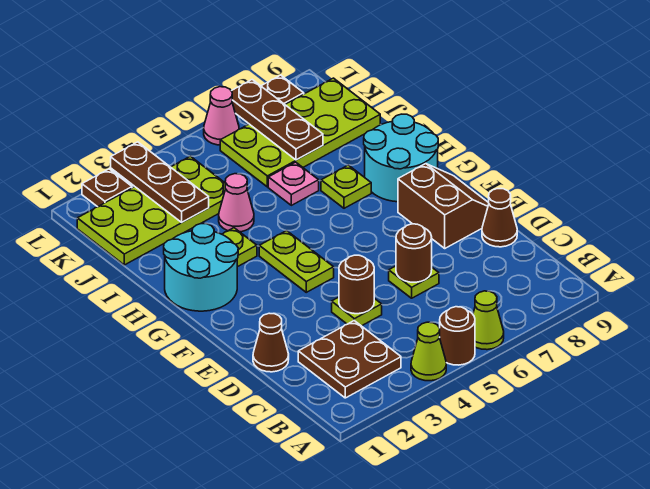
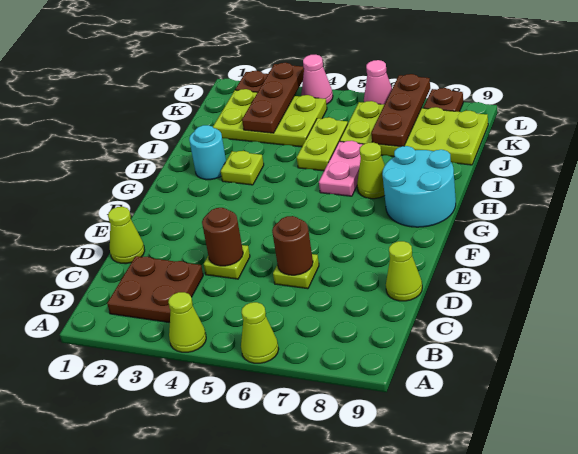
brown round brick A5 level 1 -> none
brown cone D1 level 1 -> lime cone D1 level 1
brown cone D9 level 1 -> lime cone D9 level 1
brown slope E8:F9 level 1 top 8 -> none
lime plate F4:G4 level 1 -> lime plate I5:J5 level 1
cyan round brick G1:H2 level 1 -> cyan round brick H2 level 1
lime plate H7 level 1 -> lime cone H7 level 1
pink cone I4 level 1 -> pink cone L4 level 1
pink plate I6 level 1 -> pink plate H6:I6 level 1
lime plate J1:K4 level 1 -> lime plate J2:K4 level 1

